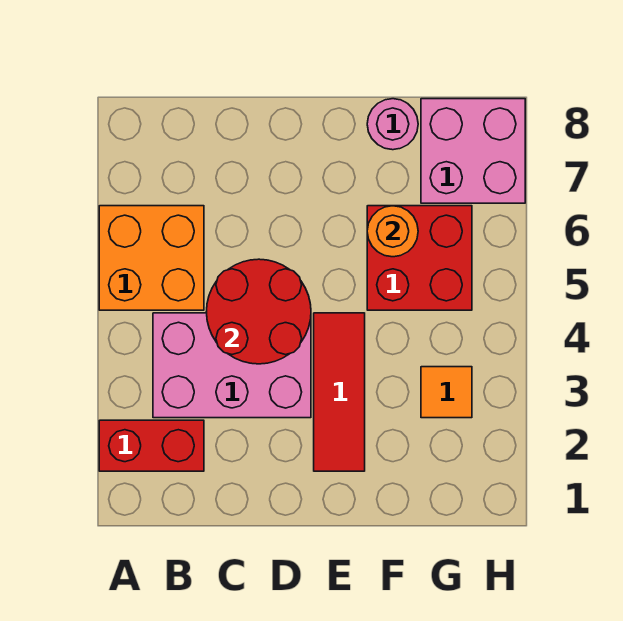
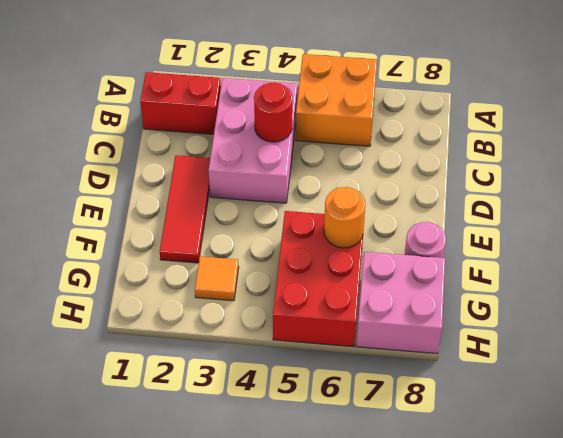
red brick A2:B2 level 1 -> red brick B1:B2 level 1
red round brick C4:D5 level 2 -> red round brick C4 level 2
red tile E2:E4 level 1 -> red tile D2:F2 level 1
red brick F5:G6 level 1 -> red brick F5:H6 level 1

